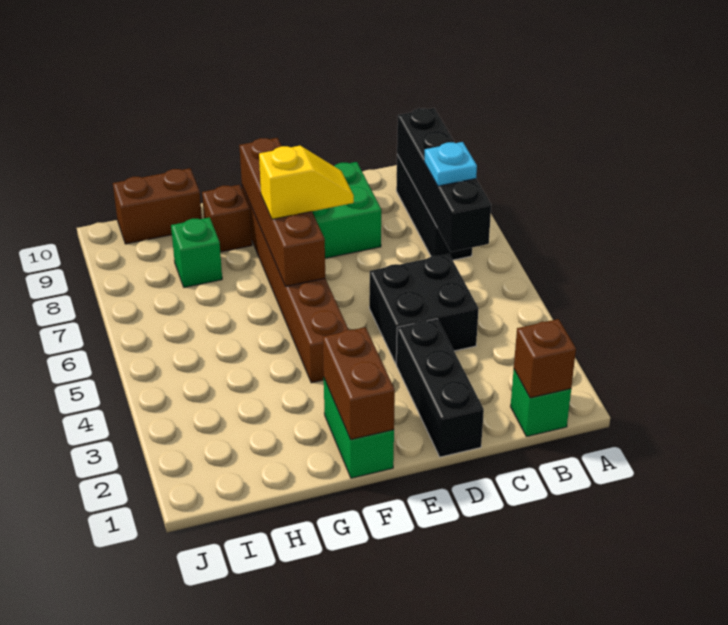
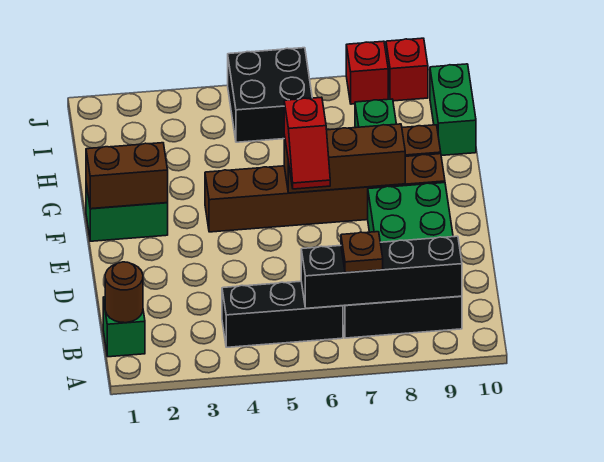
brown brick B1 level 2 -> brown round brick B1 level 2
cyan plate B7 level 3 -> brown plate B7 level 3
black brick C4:D5 level 1 -> black brick I5:J6 level 1
black brick D1:D3 level 1 -> black brick B4:B6 level 1
none -> red slope E6:F6 level 3 top F
yellow slope E7:F7 level 3 top F -> none
brown brick F6:F9 level 2 -> brown brick F6:F8 level 2
brown brick H10:I10 level 1 -> green brick H10:I10 level 1
none -> red brick J8 level 1
none -> red brick J9 level 1

